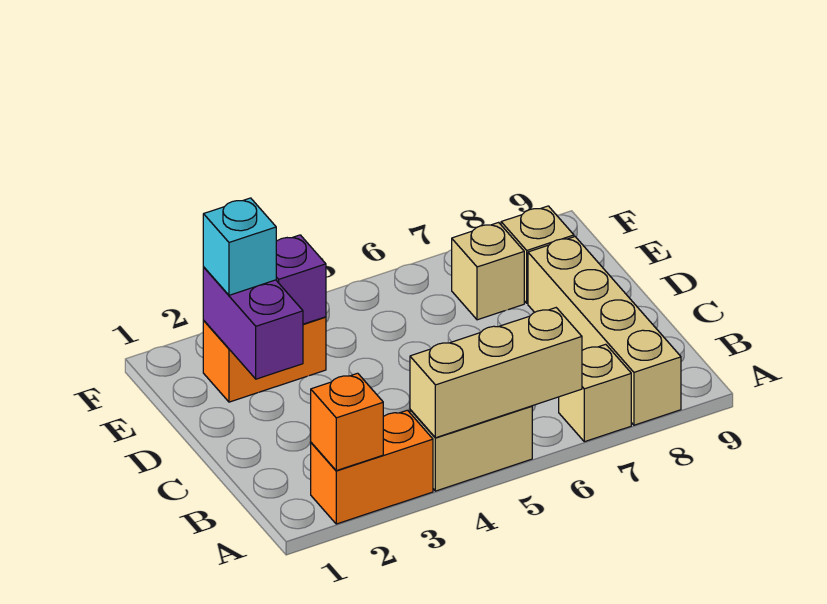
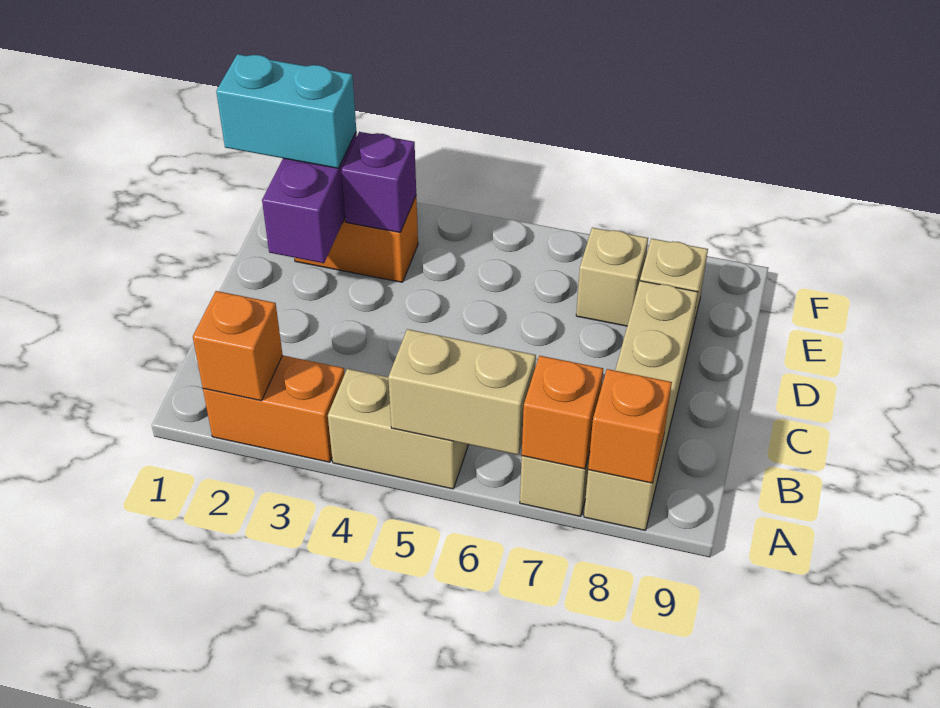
tan brick A4:A6 level 2 -> tan brick A5:A6 level 2
none -> orange brick A7 level 2
none -> orange brick A8 level 2
cyan brick E2 level 3 -> cyan brick E1:E2 level 3

